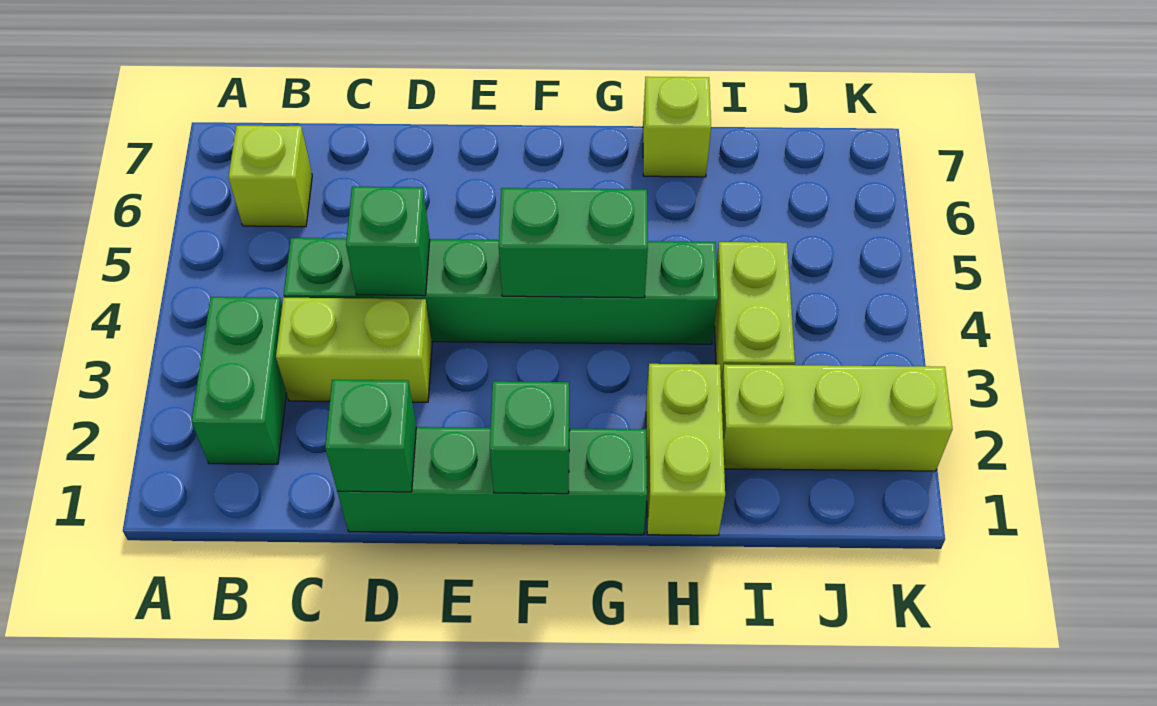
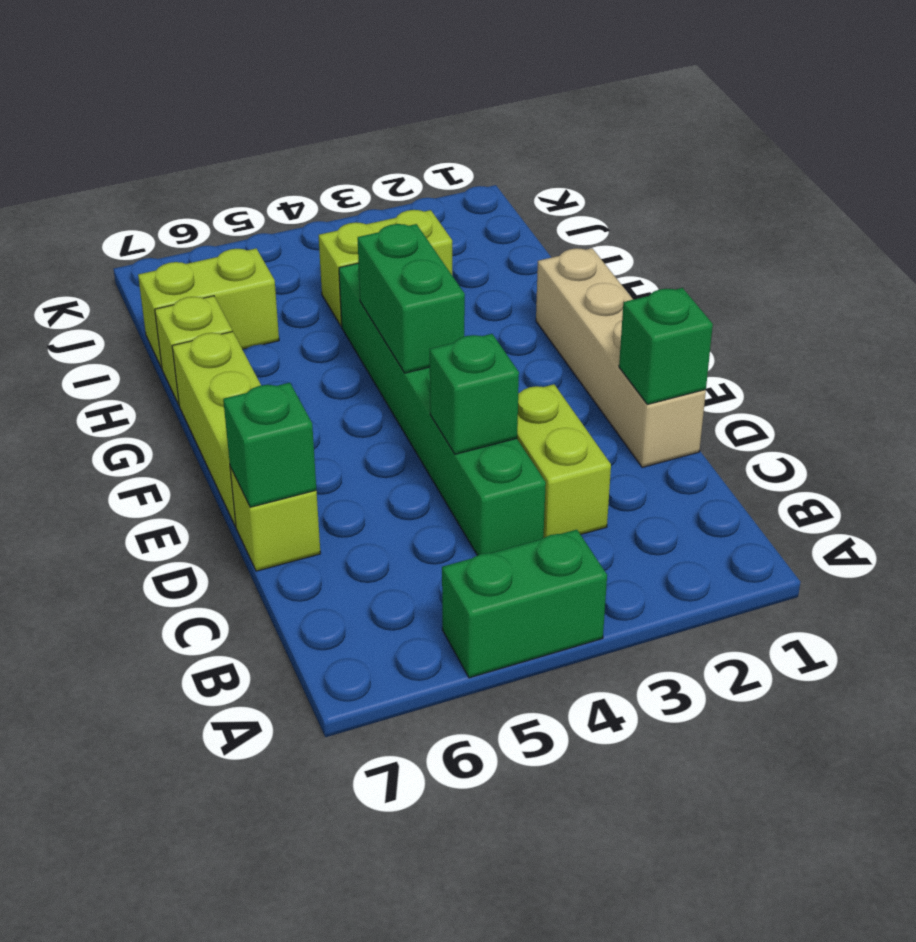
green brick B2:B3 level 1 -> green brick A4:A5 level 1
lime brick B6 level 1 -> lime brick D7 level 1
green brick D1:G1 level 1 -> tan brick D1:G1 level 1
green brick F1 level 2 -> green brick D7 level 2
lime brick H1:H2 level 1 -> lime brick I6:I7 level 1
lime brick I2:K2 level 1 -> lime brick E7:G7 level 1

